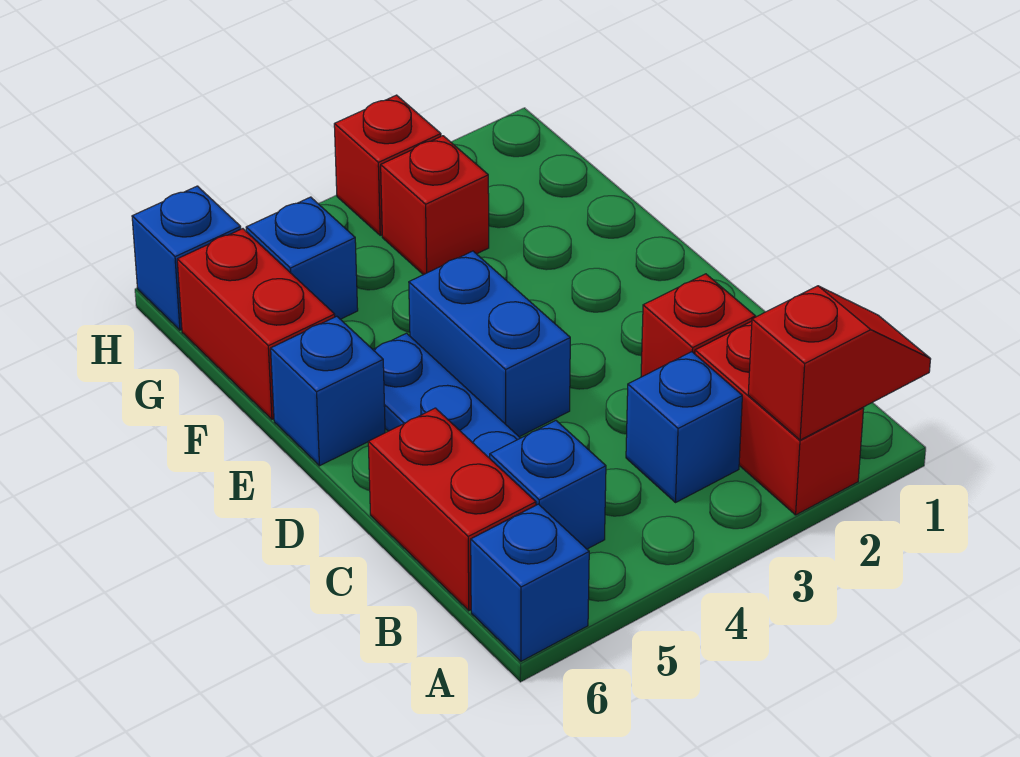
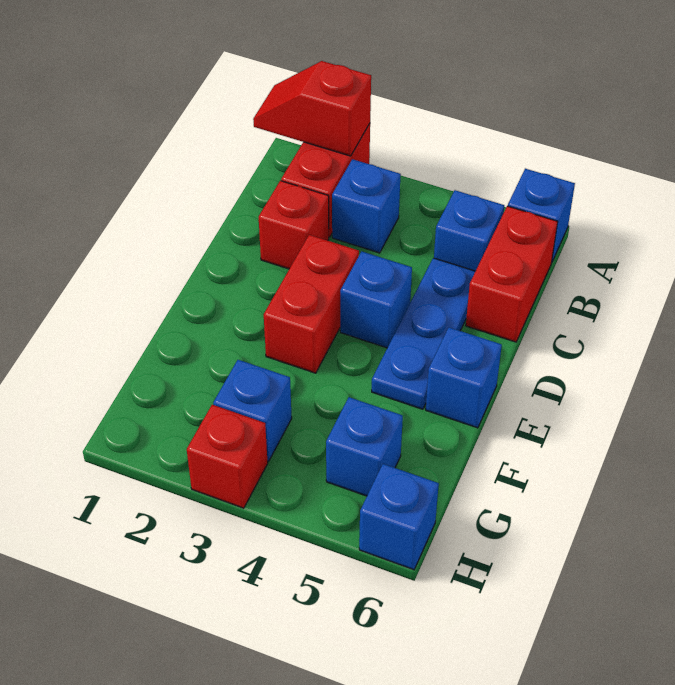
blue brick D4:E4 level 1 -> blue brick D4 level 1
red brick F6:G6 level 1 -> red brick D3:E3 level 1
red brick G3 level 1 -> blue brick G3 level 1

